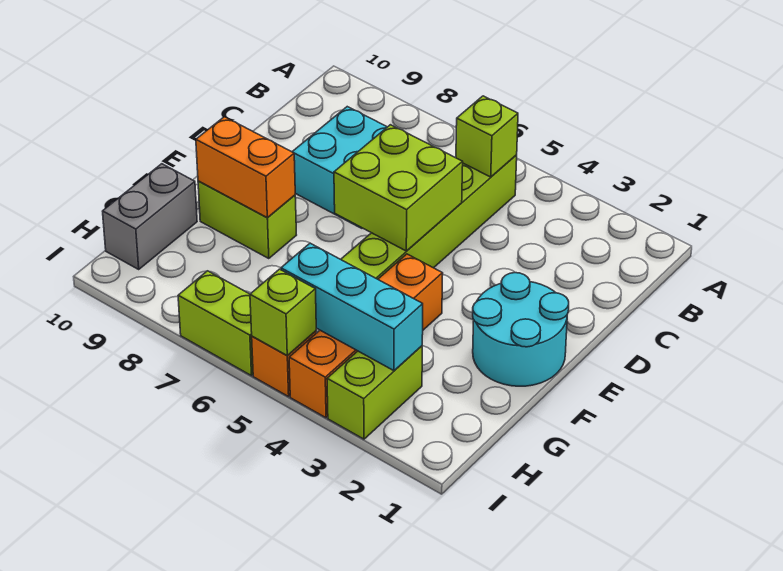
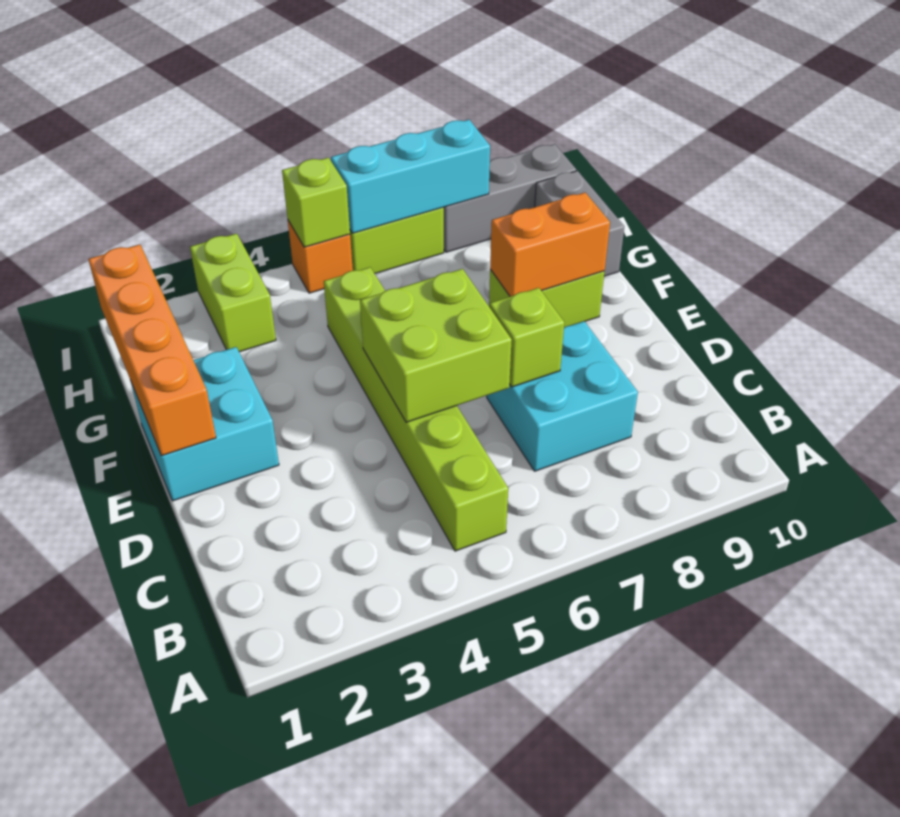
lime brick B5 level 2 -> lime brick D7 level 2
cyan round brick E1:F2 level 1 -> cyan brick E1:F2 level 1
orange brick F4:I4 level 1 -> orange brick E1:H1 level 2
cyan brick H3:H5 level 2 -> cyan brick I6:I8 level 2
none -> grey brick I8:I10 level 1

